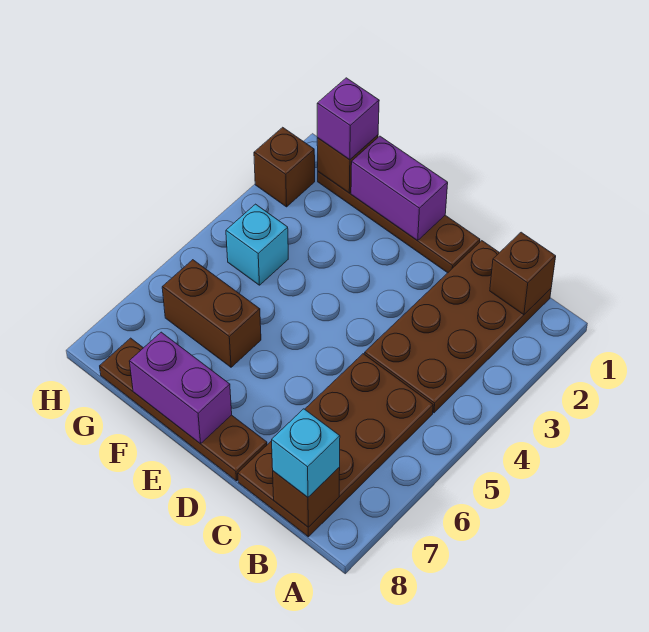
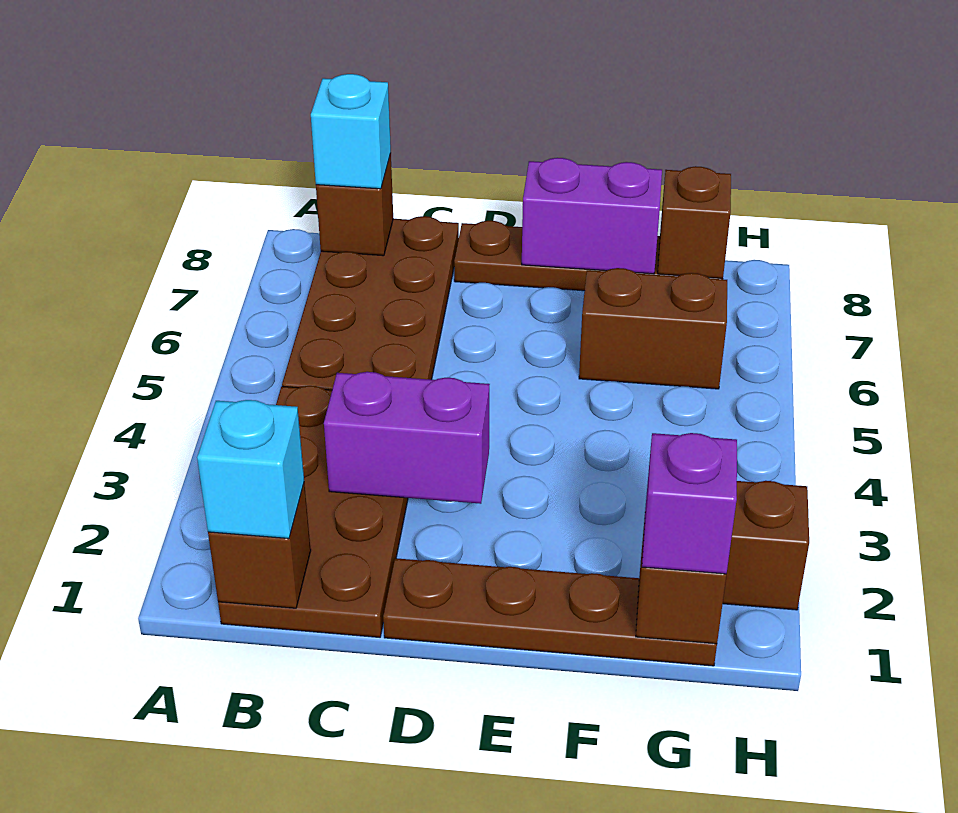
purple brick E1:F1 level 2 -> purple brick C3:D3 level 2
cyan brick G4 level 1 -> cyan brick B1 level 3
none -> brown brick G8 level 2

